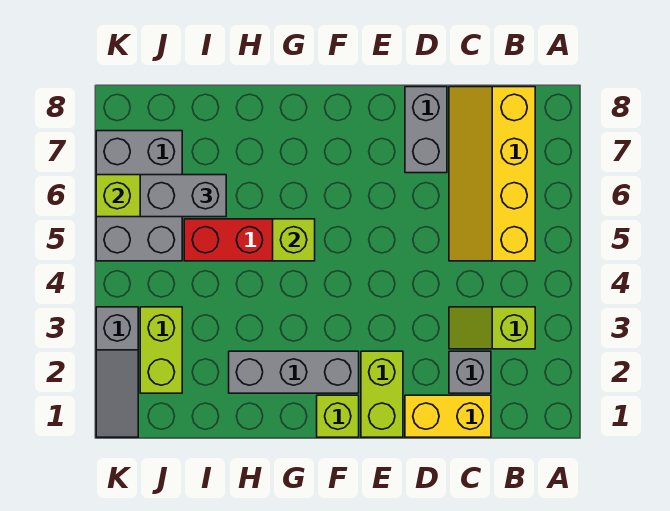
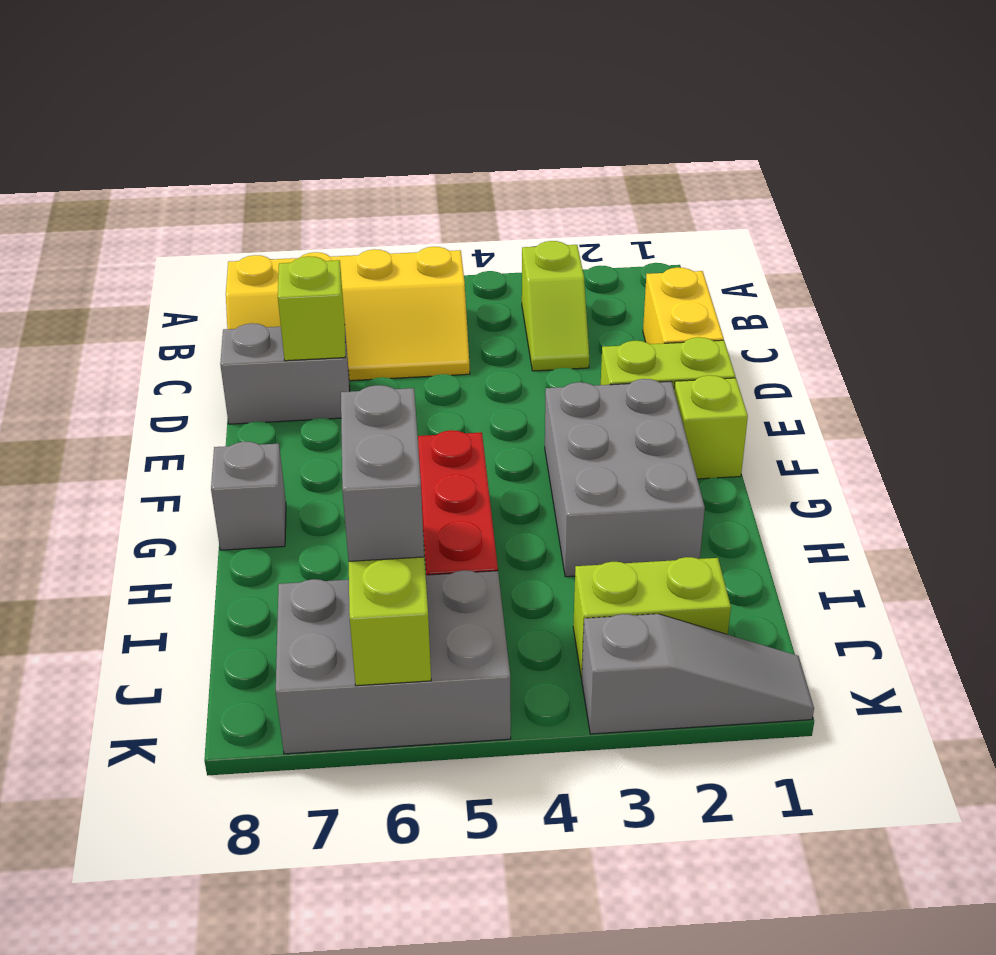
grey brick C2 level 1 -> grey brick G8 level 1
grey brick F2:H2 level 1 -> grey brick F2:H3 level 1
lime brick G5 level 2 -> lime brick D7 level 2

